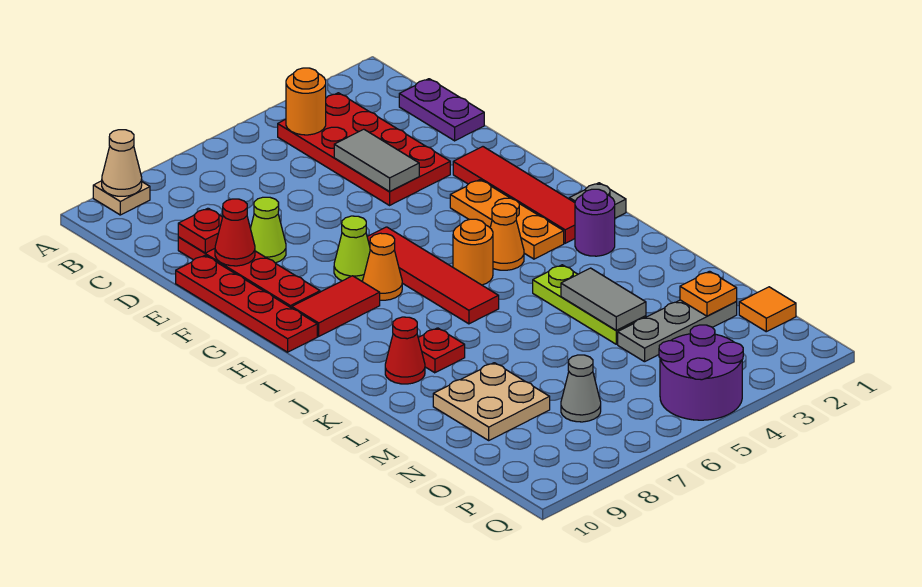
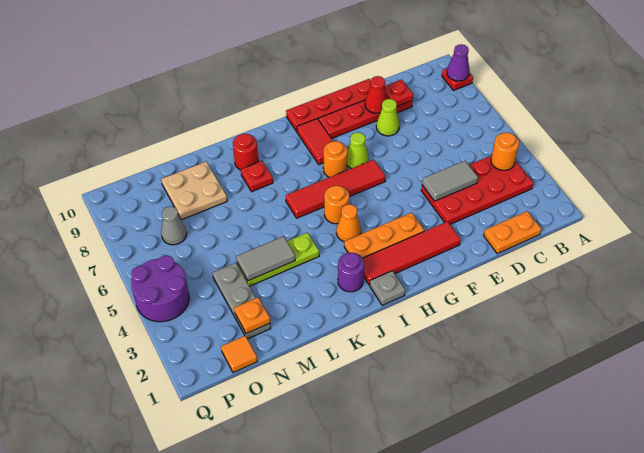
tan plate A9 level 1 -> red plate A9 level 1
tan cone A9 level 2 -> purple cone A9 level 2
purple plate C1:D1 level 1 -> orange plate C1:D1 level 1
orange cone H7 level 1 -> orange round brick H7 level 1
red cone K9 level 1 -> red round brick K9 level 1

